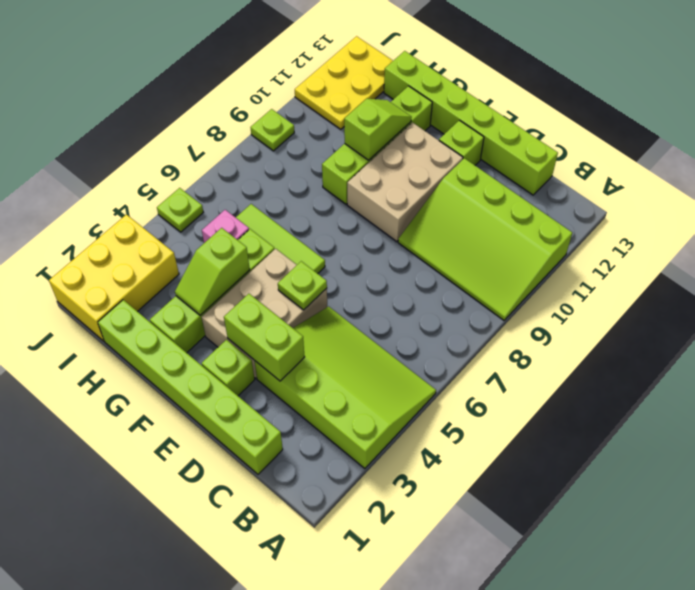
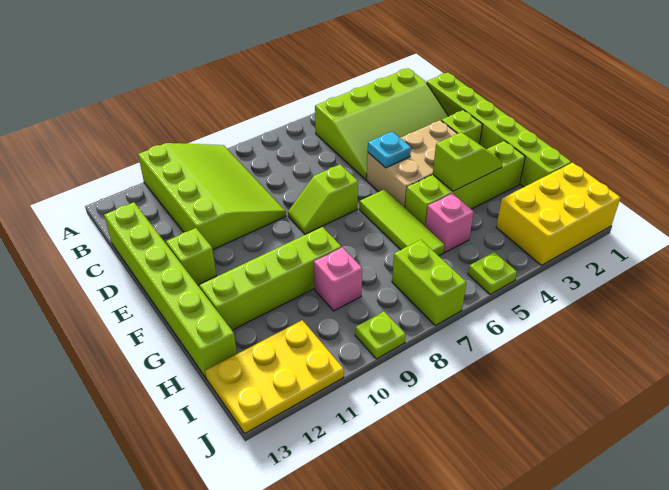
lime slope A3:D5 level 1 top 3 -> lime slope B2:D5 level 1 top B
lime brick D3:E3 level 2 -> lime brick I7:J7 level 1
lime plate E5 level 2 -> cyan plate E5 level 2
tan brick E9:F11 level 1 -> none
lime slope G10:G11 level 2 top 10 -> lime slope E7:E8 level 1 top 7
none -> pink brick H9 level 1

